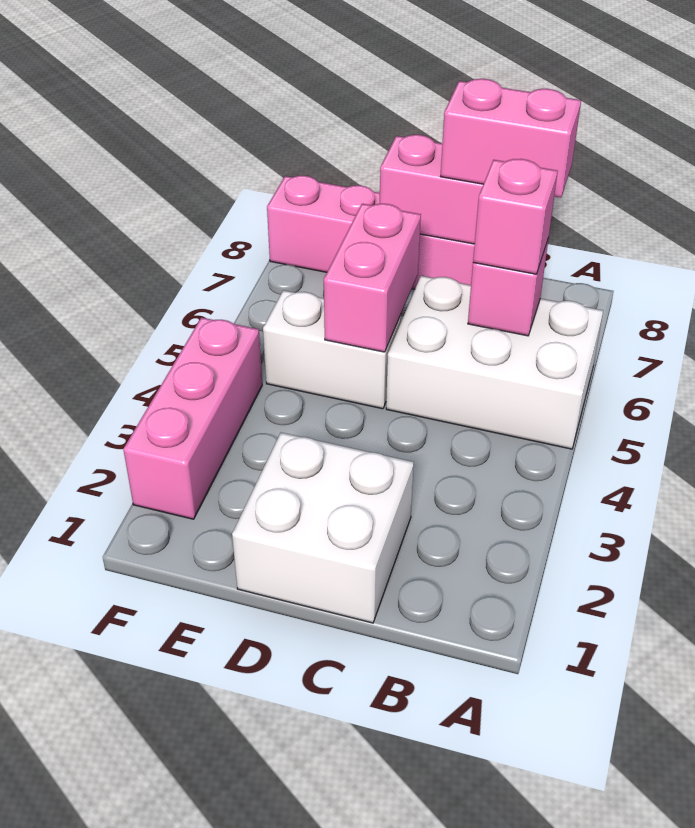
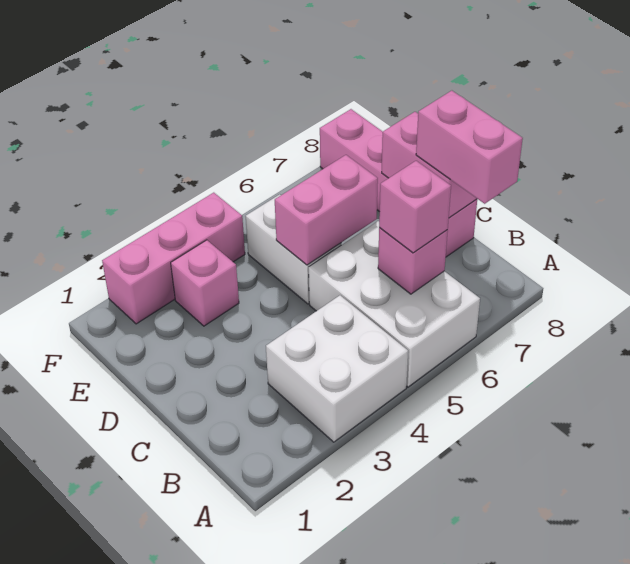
white brick C1:D2 level 1 -> white brick A3:B4 level 1
none -> pink brick E3 level 1

